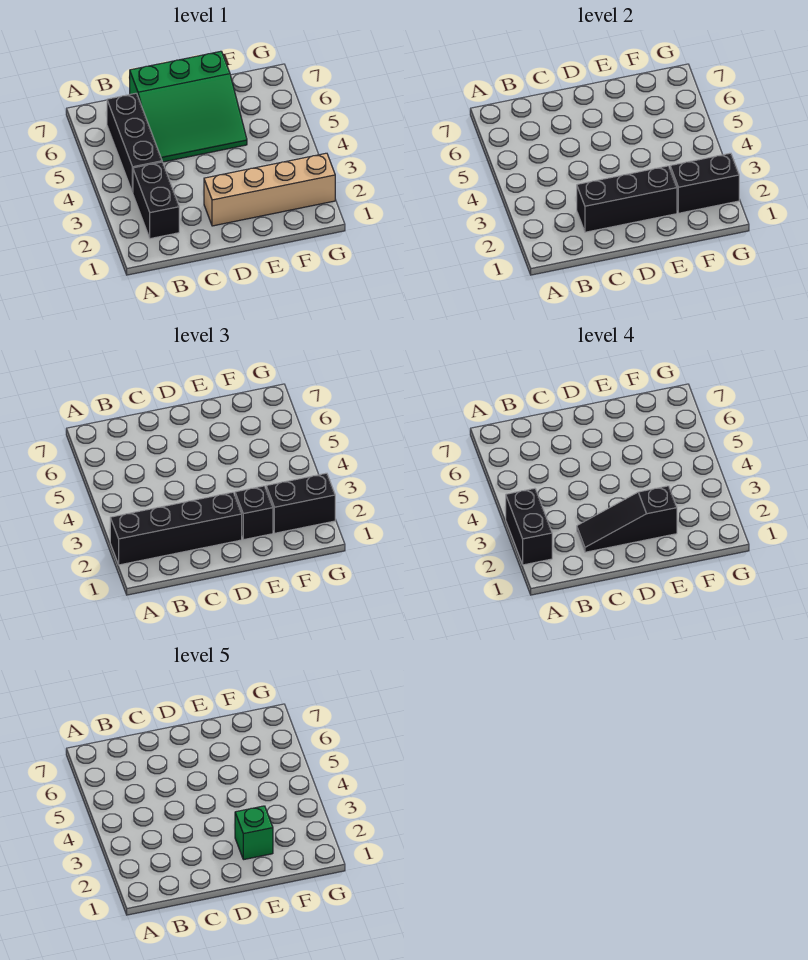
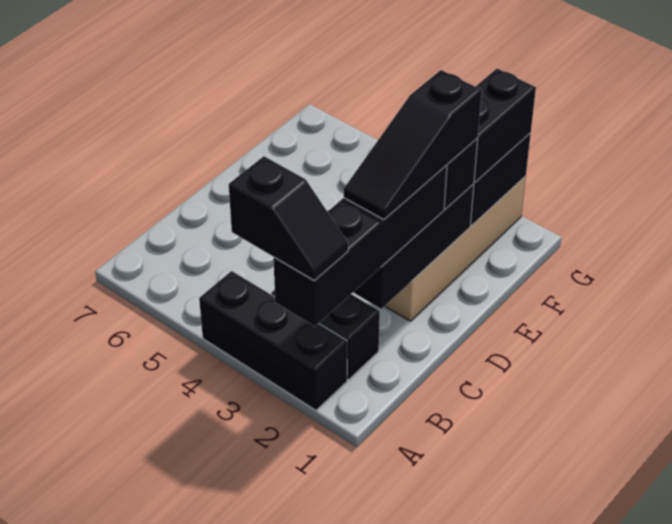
black brick A2:A3 level 4 -> black slope A2:A3 level 4 top 3
black brick B4:B6 level 1 -> black brick A2:A4 level 1
green slope C5:E7 level 1 top 7 -> none
green brick E2 level 5 -> none

